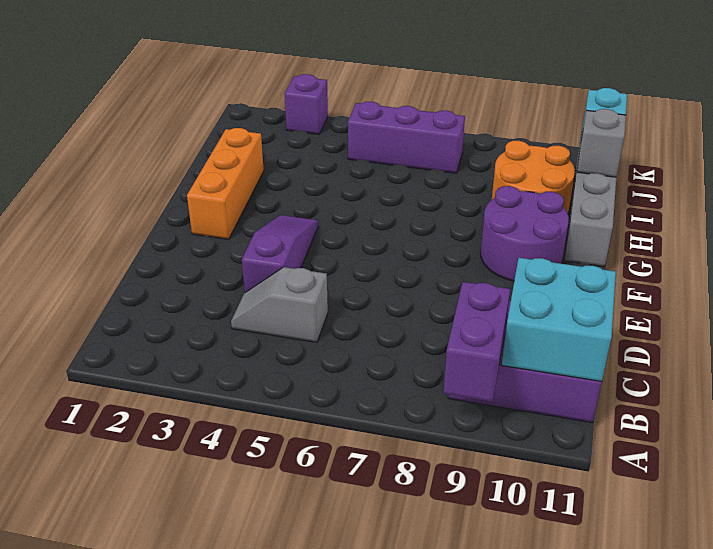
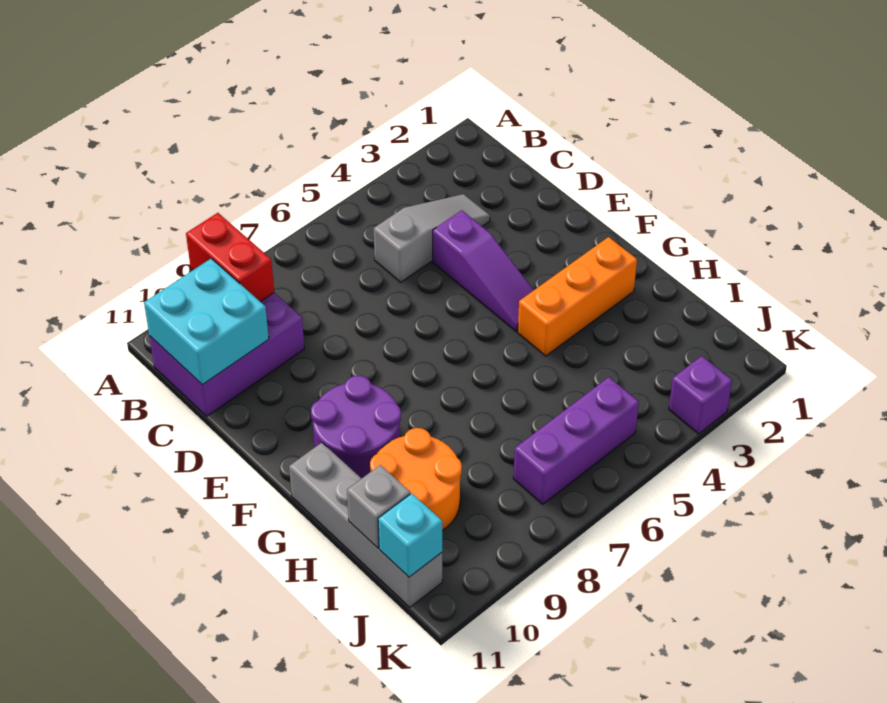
purple brick A9:B9 level 2 -> red brick A9:B9 level 2
grey slope C4:C5 level 1 top 5 -> grey slope C3:C5 level 1 top 5
orange brick F2:H2 level 1 -> orange brick G2:G4 level 1

